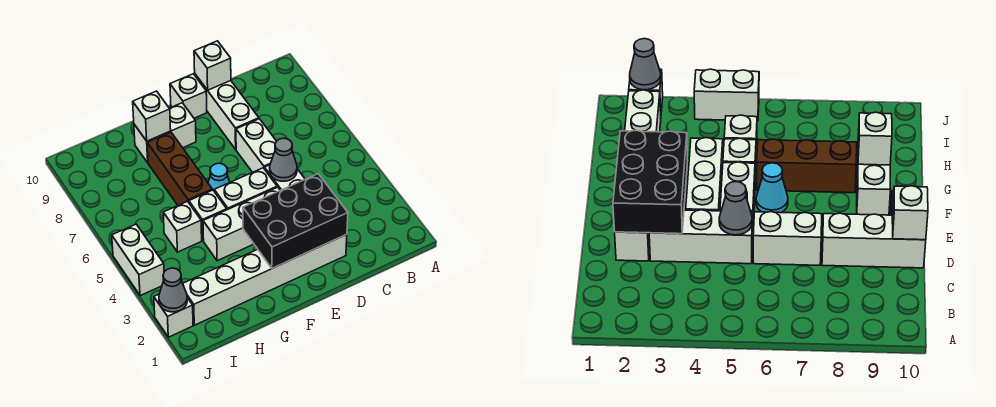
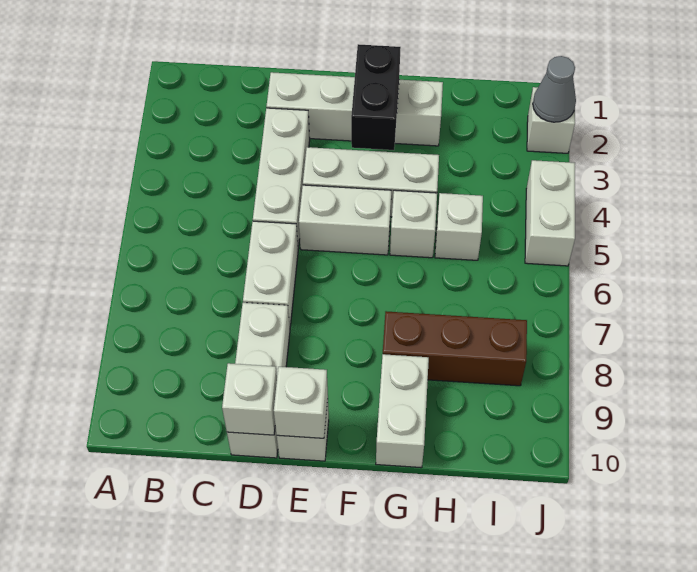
white brick D2:I2 level 1 -> white brick D2:G2 level 1
black brick D2:F3 level 2 -> black brick F2:F3 level 2
grey cone D5 level 2 -> none
cyan cone F6 level 1 -> none
white brick F9:G9 level 1 -> white brick G9:G10 level 1
brown brick G6:G8 level 1 -> brown brick G8:I8 level 1
white brick G9 level 2 -> white brick E10 level 2

